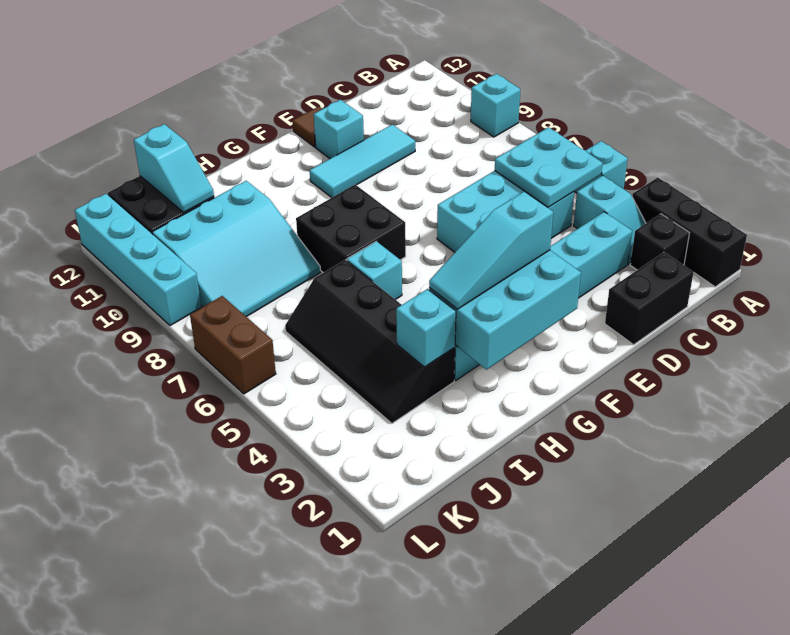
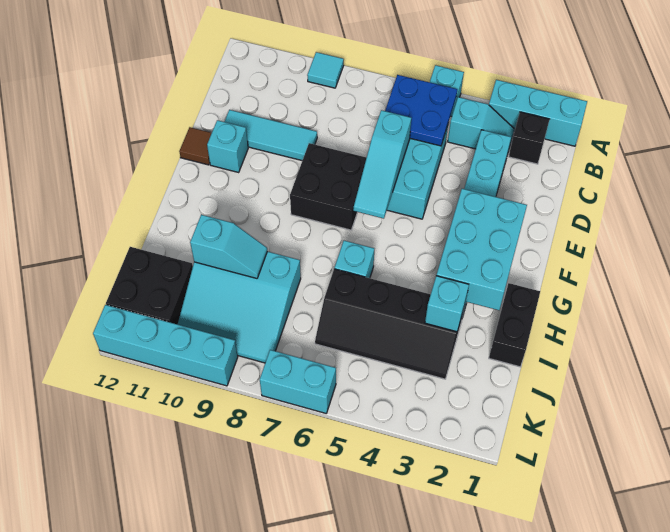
black brick A1:A3 level 1 -> cyan brick A1:A3 level 1
cyan brick A9 level 1 -> cyan tile A9 level 1
cyan plate B5:C6 level 2 -> blue plate B5:C6 level 2
black brick C1:D1 level 1 -> black brick H1:I1 level 1
cyan tile D10:F10 level 1 -> cyan tile D9:D11 level 1
cyan slope F3:H3 level 3 top F -> cyan slope D6:F6 level 2 top D
black brick G7:H8 level 1 -> black brick E7:F8 level 1
cyan slope I8:K10 level 1 top 10 -> cyan slope I8:K10 level 1 top I
cyan slope J11:J12 level 2 top 12 -> cyan slope I9:I10 level 2 top 10
brown brick L6:L7 level 1 -> cyan brick L6:L7 level 1

